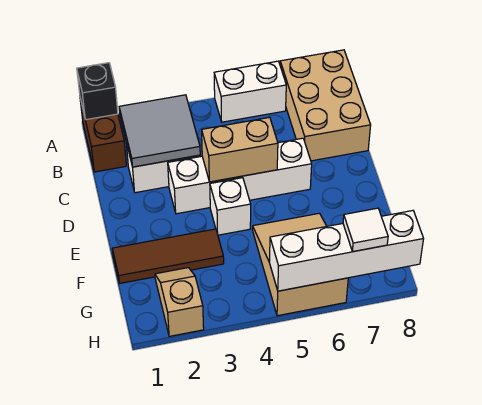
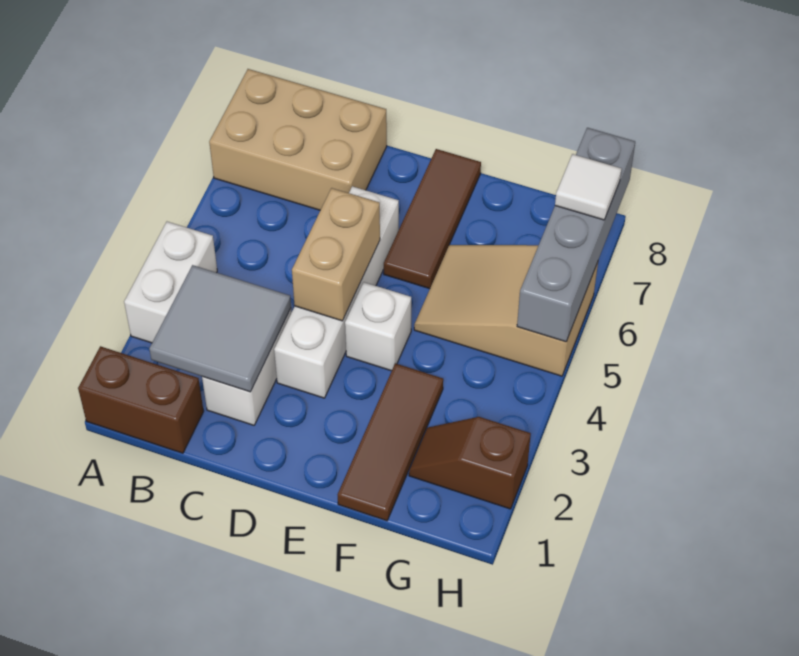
black brick A1 level 2 -> none
white brick A5:A6 level 1 -> white brick A3:A4 level 1
none -> brown tile E6:E8 level 1
tan slope G2:H2 level 1 top H -> brown slope G2:H2 level 1 top H
white brick H5:H8 level 2 -> grey brick H5:H8 level 2

